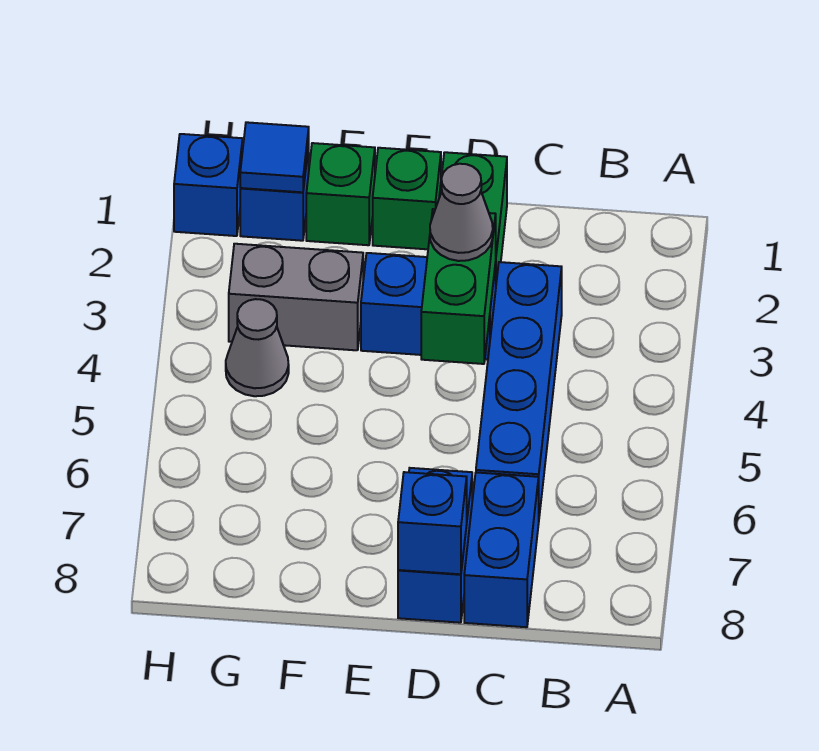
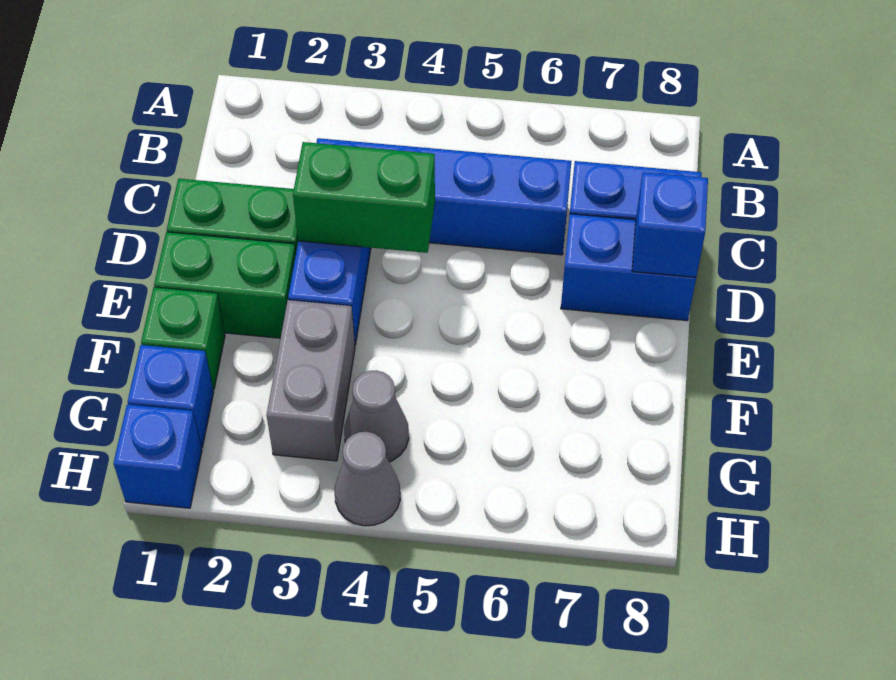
grey cone D3 level 3 -> grey cone H4 level 1
green brick E1 level 1 -> green brick E1:E2 level 1
blue tile G1 level 2 -> none

